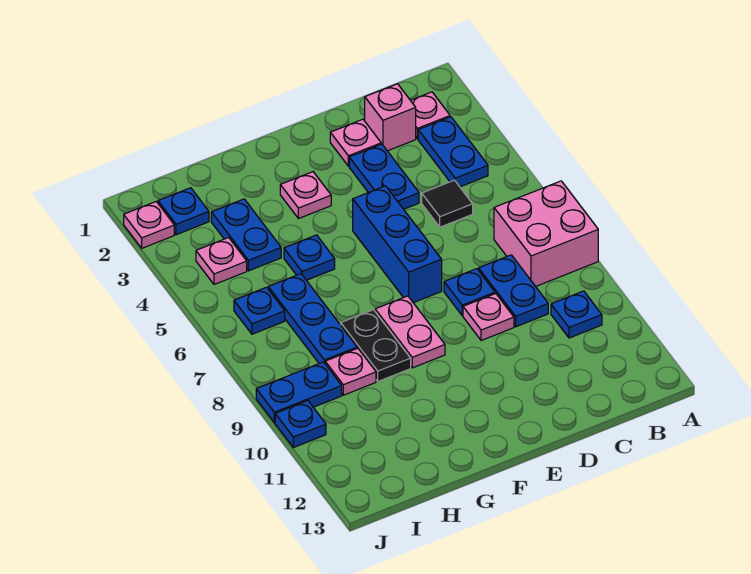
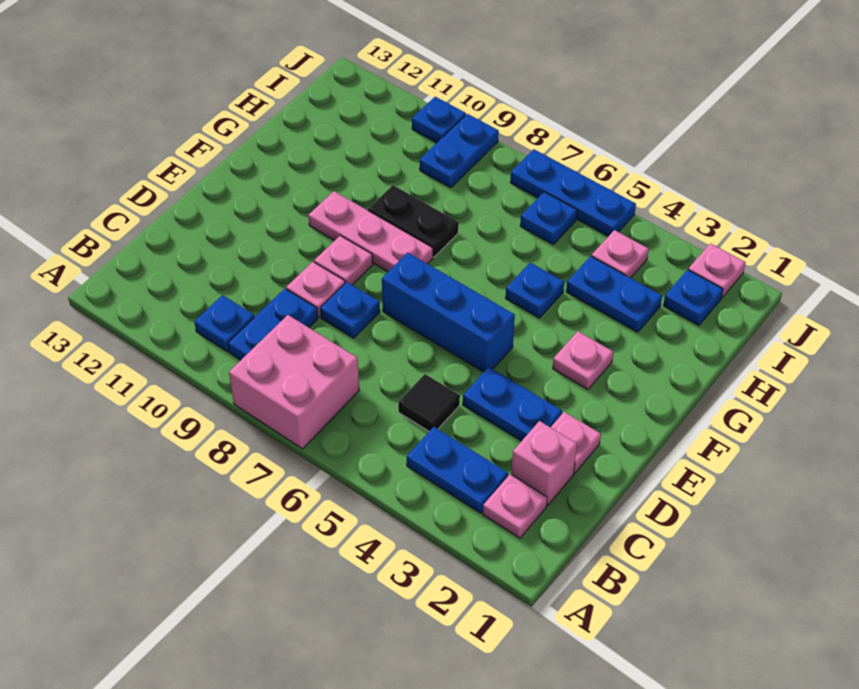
blue plate C8:C9 level 1 -> blue plate B9:C9 level 1
pink plate F8:F9 level 1 -> pink plate F8:F10 level 1
blue plate H6:H8 level 1 -> blue plate J5:J7 level 1
pink plate H9 level 1 -> pink plate E9 level 1

